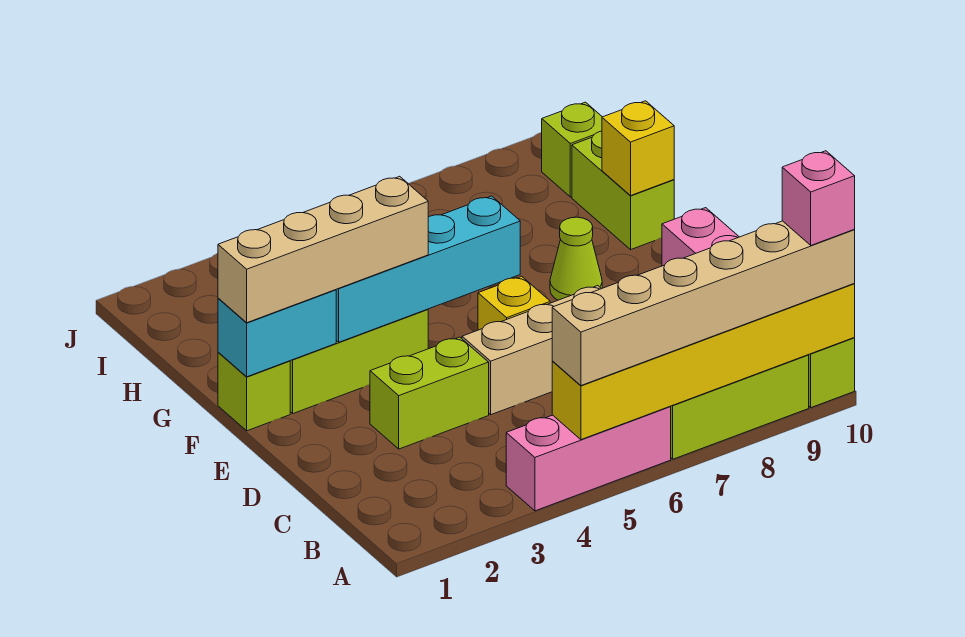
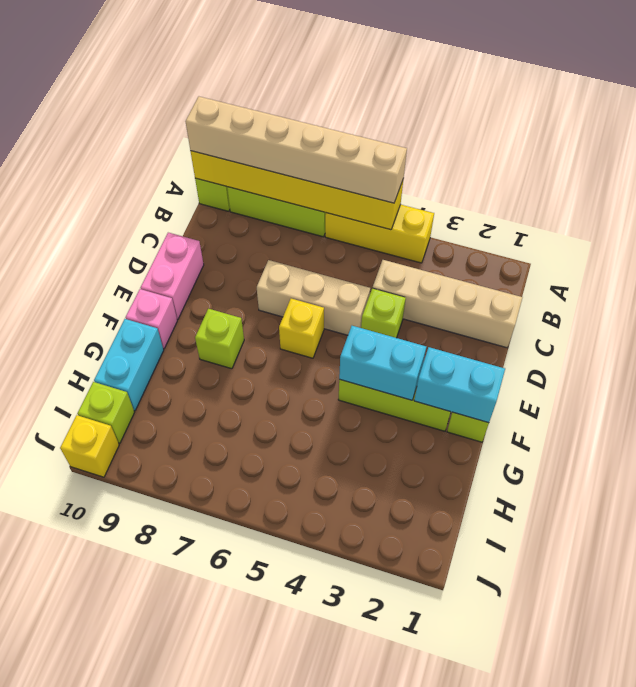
pink brick A4:A6 level 1 -> yellow brick A4:A6 level 1
pink brick A10 level 4 -> pink brick F10 level 1
lime brick D3:D4 level 1 -> lime brick D4 level 1
tan brick F1:F4 level 3 -> tan brick C1:C4 level 1
cyan brick F3:F6 level 2 -> cyan brick F3:F4 level 2
lime cone F8 level 1 -> lime brick F8 level 1
lime brick G10:H10 level 1 -> cyan brick G10:H10 level 1
yellow brick G10 level 2 -> yellow brick J10 level 1

